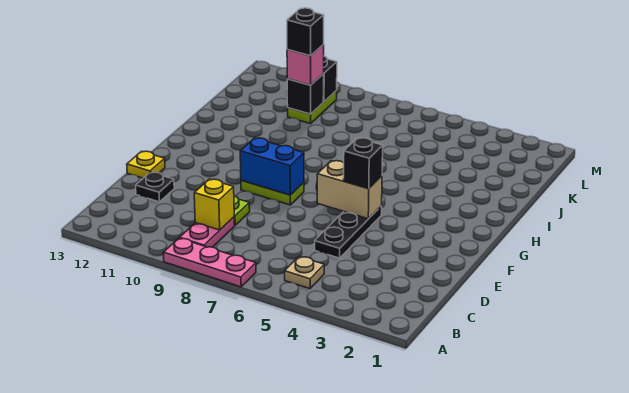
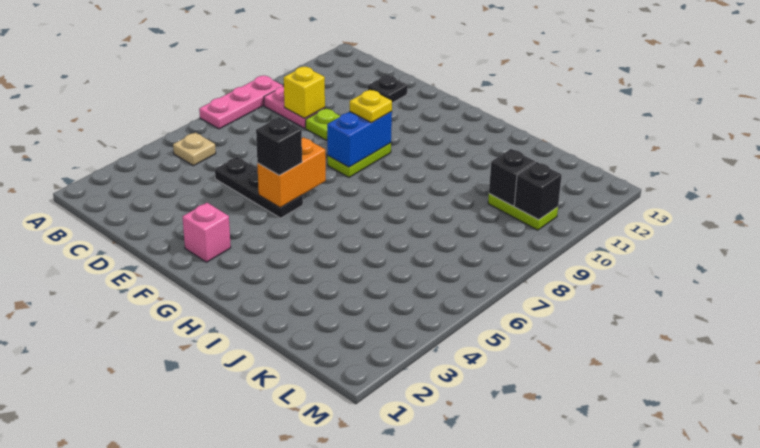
yellow plate E13 level 1 -> yellow plate F9 level 3
tan brick F5:F6 level 2 -> orange brick F5:F6 level 2
pink brick K10 level 3 -> pink brick F2 level 1
black brick K10 level 4 -> none

